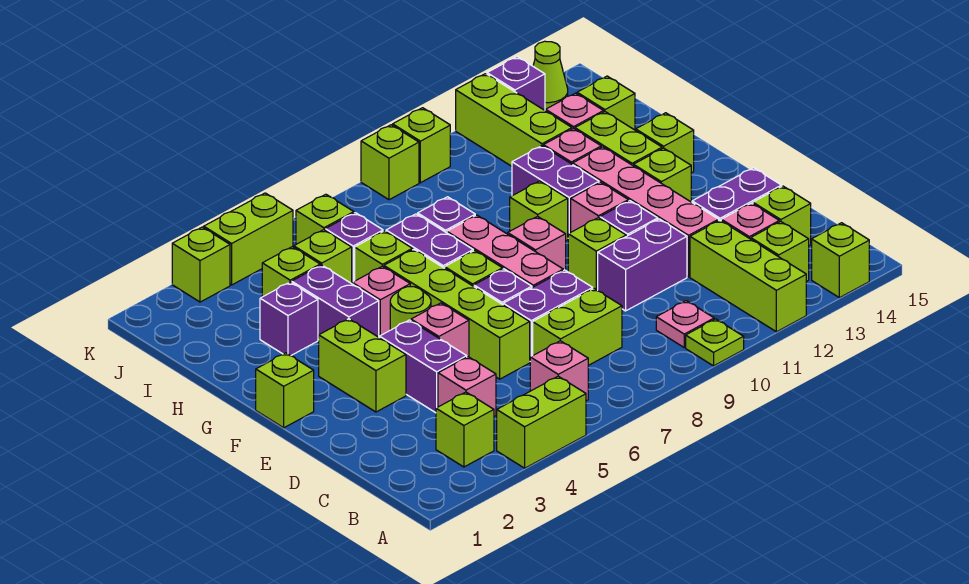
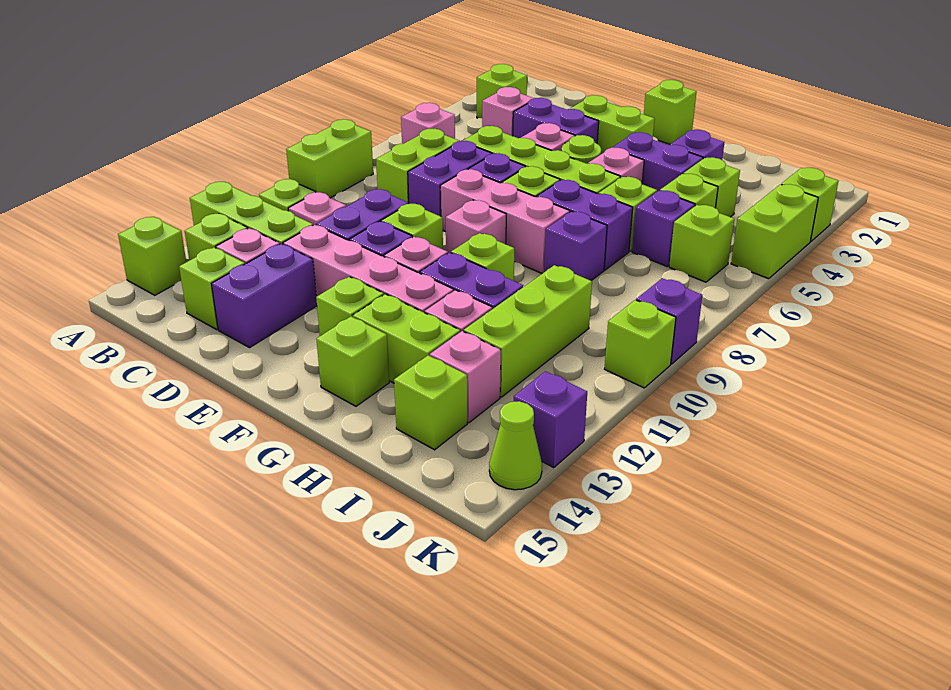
lime brick A4:A5 level 1 -> lime brick A8:A9 level 1
lime brick I12:K12 level 1 -> lime brick I10:I12 level 1
lime brick K9 level 1 -> purple brick K9 level 1

